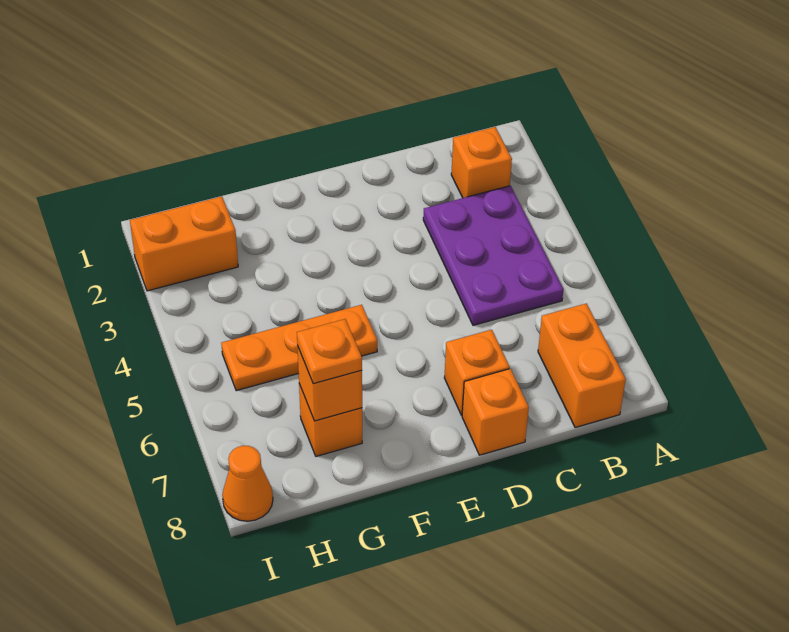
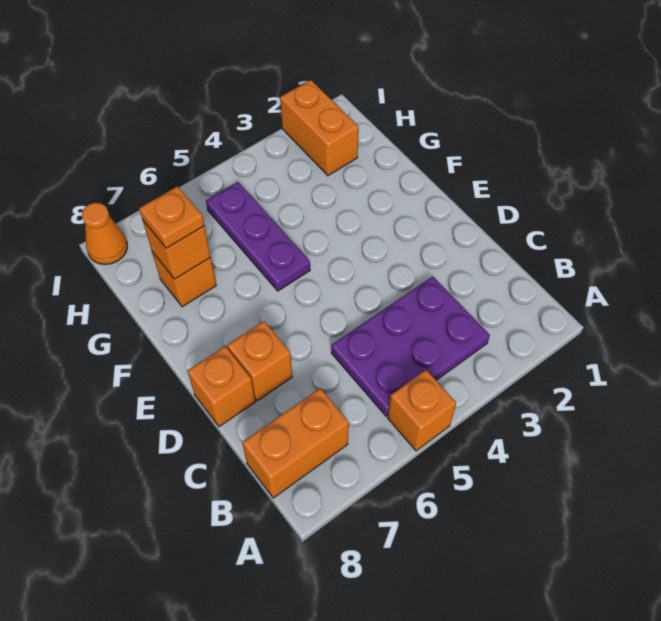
orange brick B2 level 1 -> orange brick A5 level 1
orange plate F5:H5 level 1 -> purple plate F5:H5 level 1

